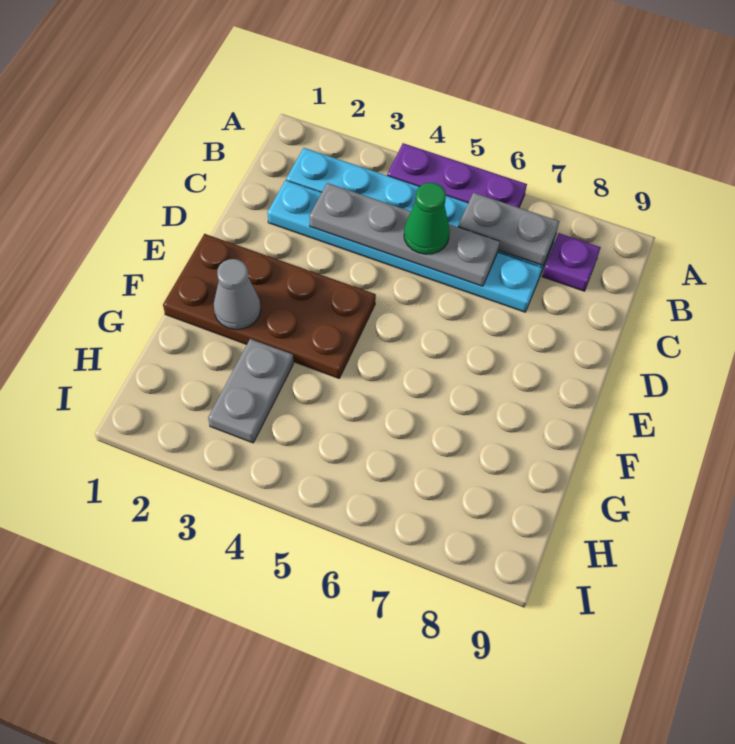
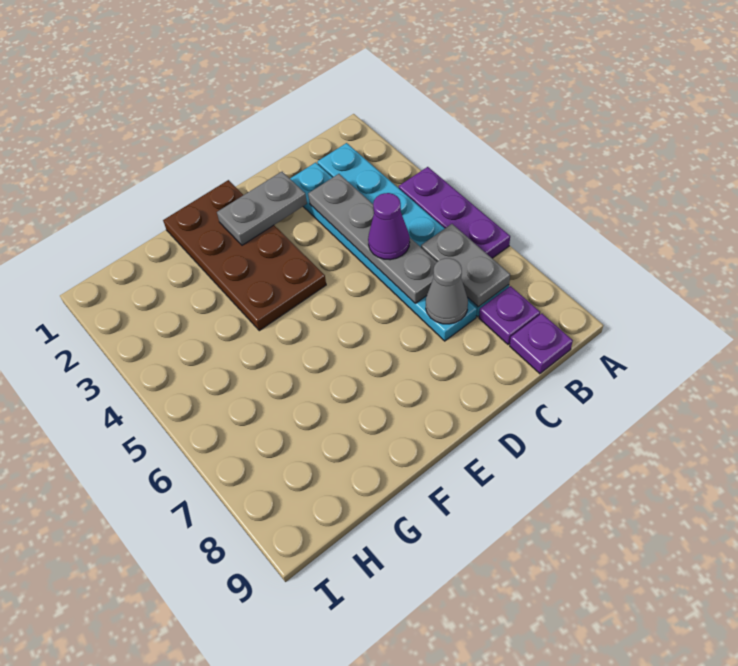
none -> purple plate B9 level 1
green cone C5 level 3 -> purple cone C5 level 3
grey cone F2 level 2 -> grey cone C7 level 2
grey plate G3:H3 level 1 -> grey plate D2:E2 level 2

